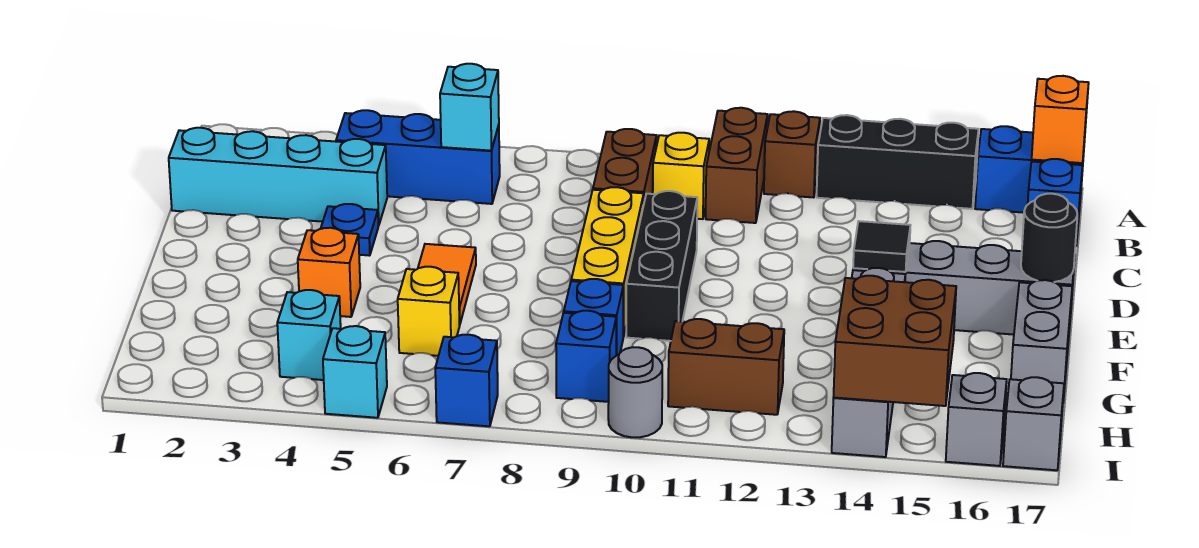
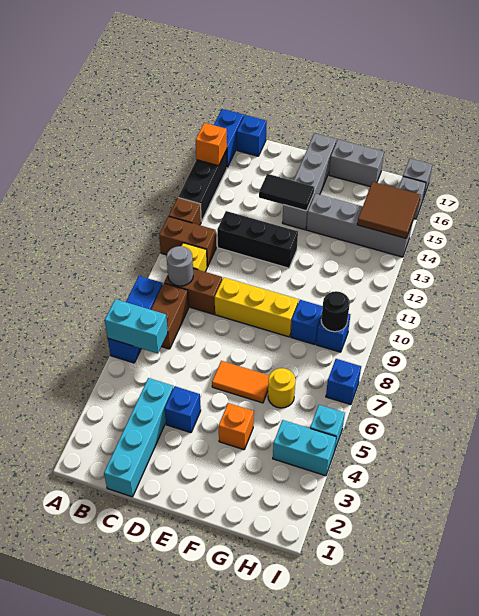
orange brick A17 level 2 -> orange brick A15 level 2
blue brick B4:B6 level 1 -> blue brick A6:A8 level 1
cyan brick B6 level 2 -> cyan brick A6:B6 level 2
blue plate D4 level 1 -> blue brick D4 level 1
black brick D10:F10 level 1 -> black brick C12:E12 level 1
black tile E14 level 2 -> black tile D14:E14 level 2
black round brick E17 level 2 -> black round brick H9 level 2
yellow brick G6 level 1 -> yellow round brick G6 level 1
cyan brick H4 level 1 -> cyan brick H4:I4 level 1
brown brick H11:H12 level 1 -> brown brick B7:B8 level 1
brown brick H14:I15 level 2 -> brown tile H14:I15 level 2
grey round brick I10 level 1 -> grey round brick B9 level 2

